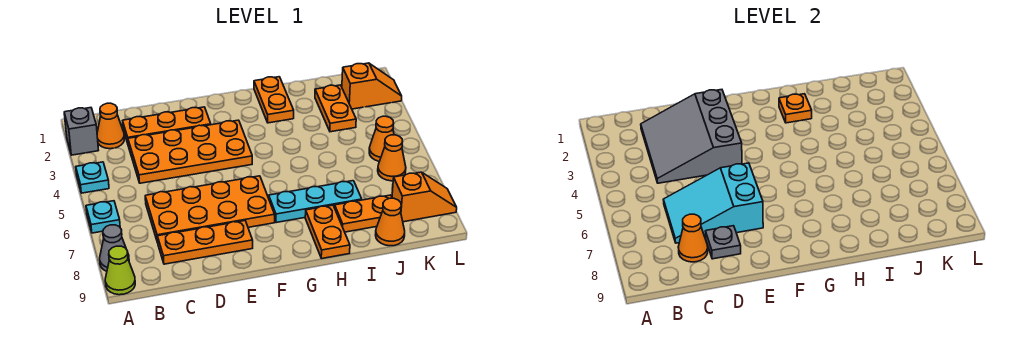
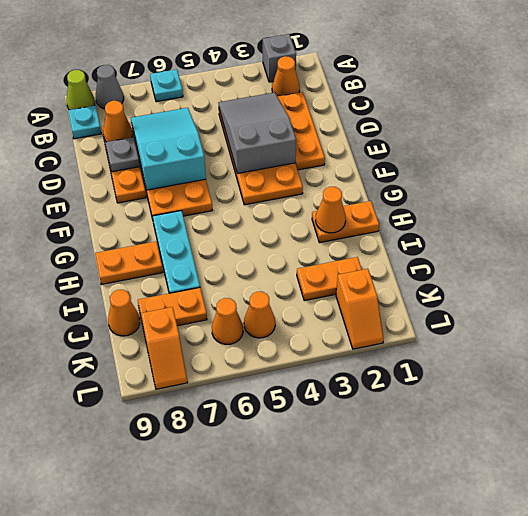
cyan plate A4 level 1 -> cyan plate B9 level 1
grey slope C2:E4 level 2 top E -> grey slope C3:E4 level 2 top E
orange plate H2 level 2 -> orange cone H2 level 2
orange plate I8:J8 level 1 -> orange plate J7:J8 level 1

